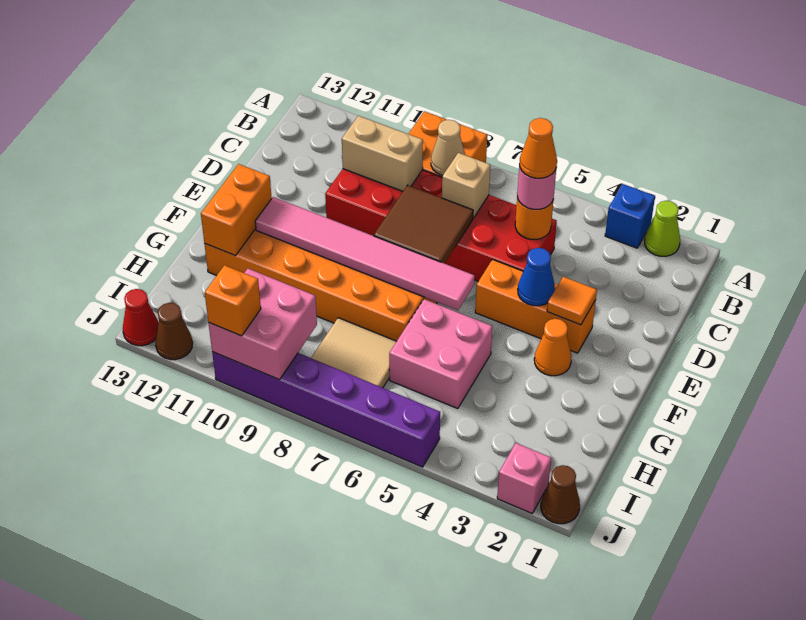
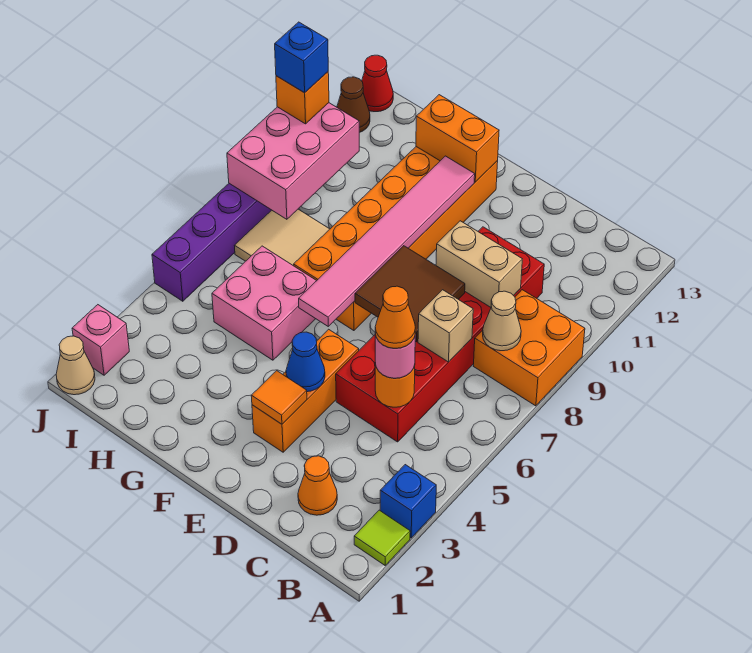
lime cone A2 level 1 -> lime tile A2 level 1
tan brick C9:C10 level 2 -> tan brick C9:D9 level 2
orange cone F3 level 1 -> orange cone C2 level 1
pink brick I9:J10 level 2 -> pink brick I8:J10 level 2
brown cone J1 level 1 -> tan cone J1 level 1
none -> blue brick J10 level 4

